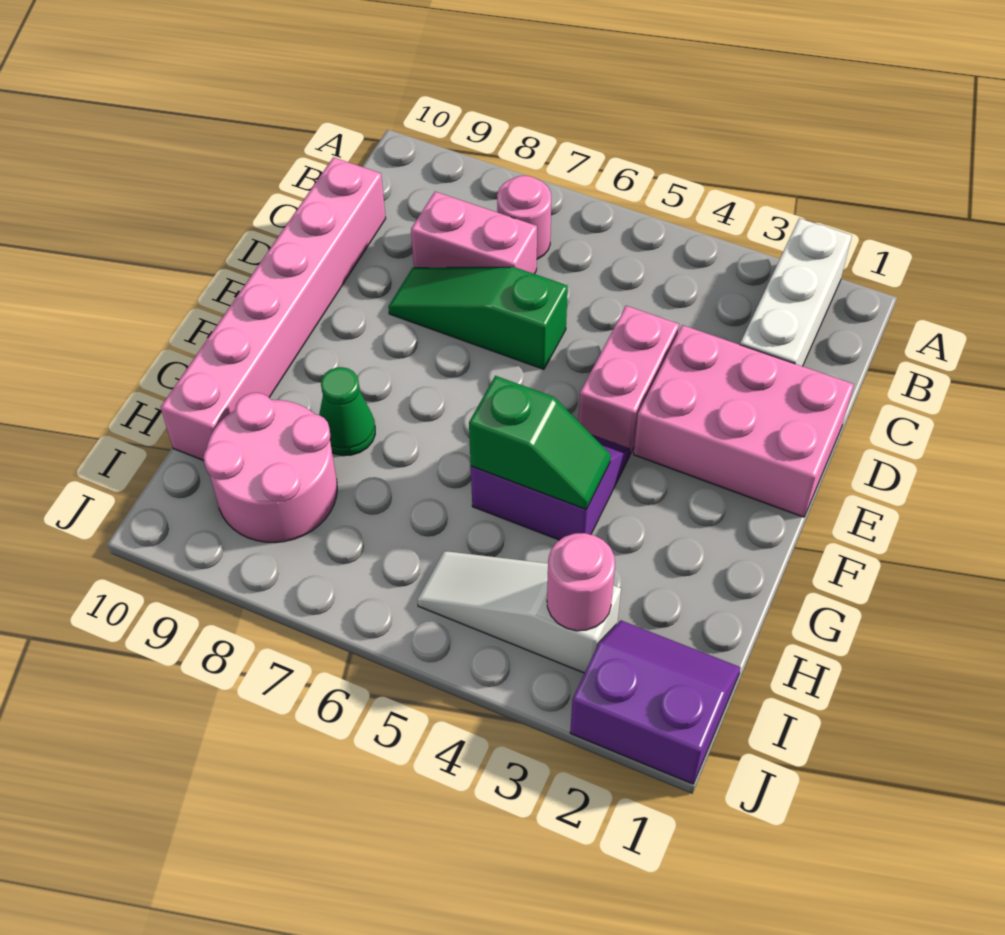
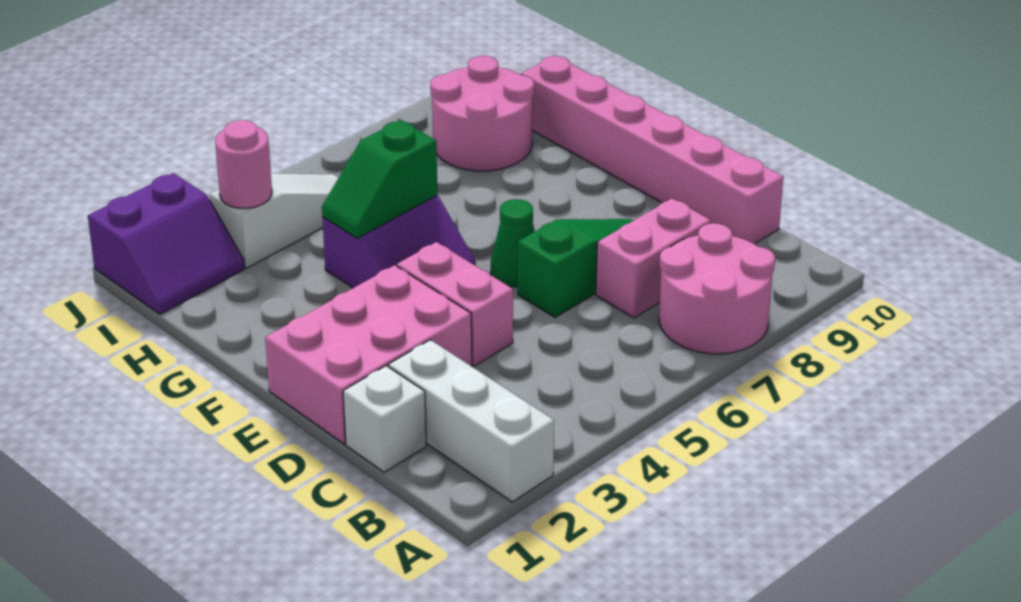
pink round brick B7 level 1 -> pink round brick A7:B8 level 1
none -> white brick C1 level 1
green cone G8 level 1 -> green cone E6 level 1

